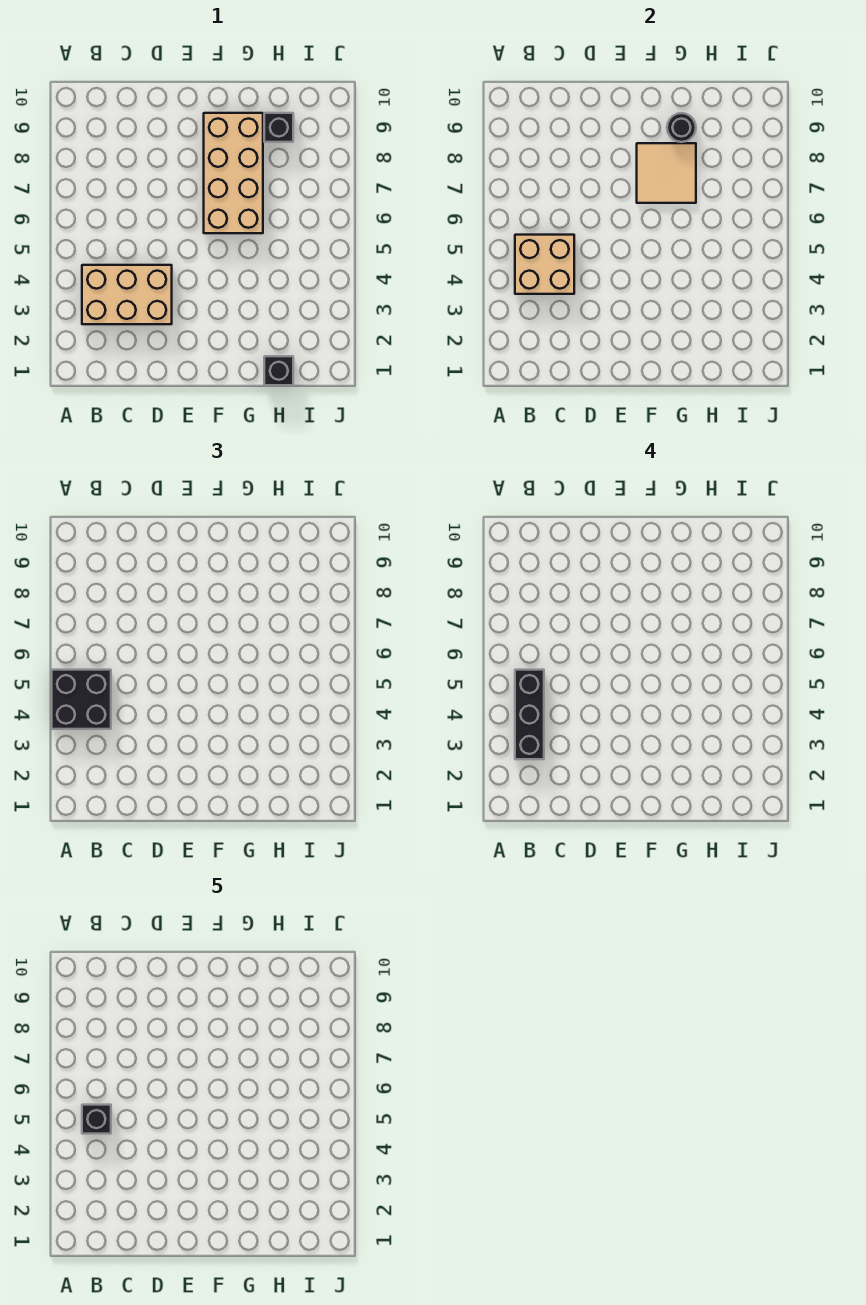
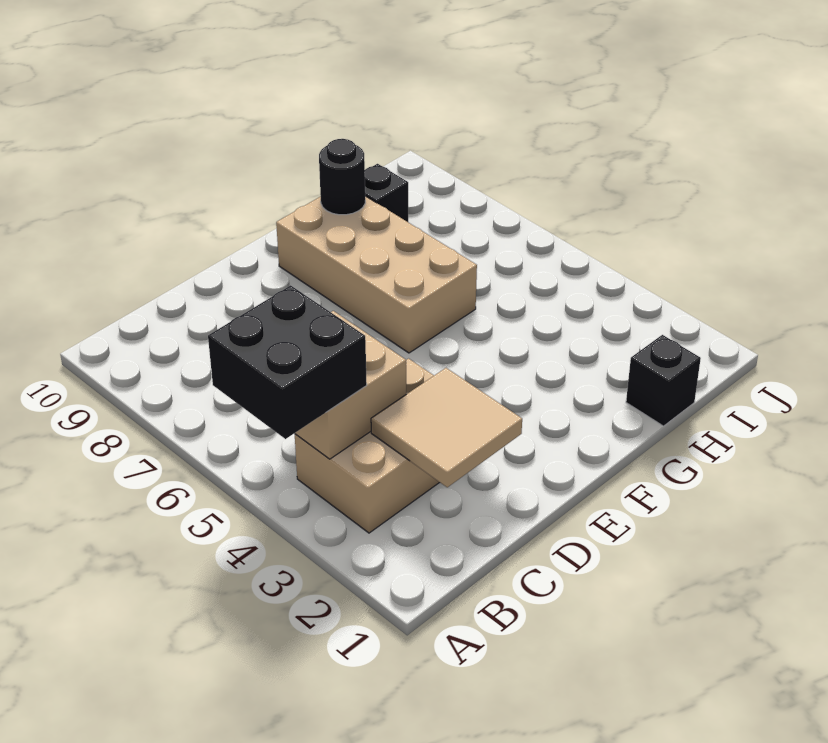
black brick B3:B5 level 4 -> none
black brick B5 level 5 -> none
tan tile F7:G8 level 2 -> tan tile C2:D3 level 2

